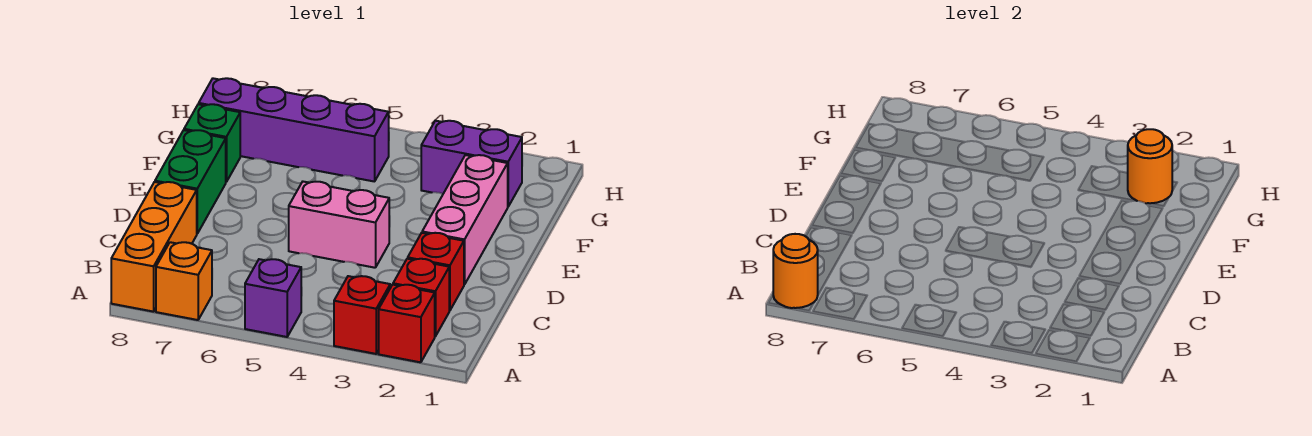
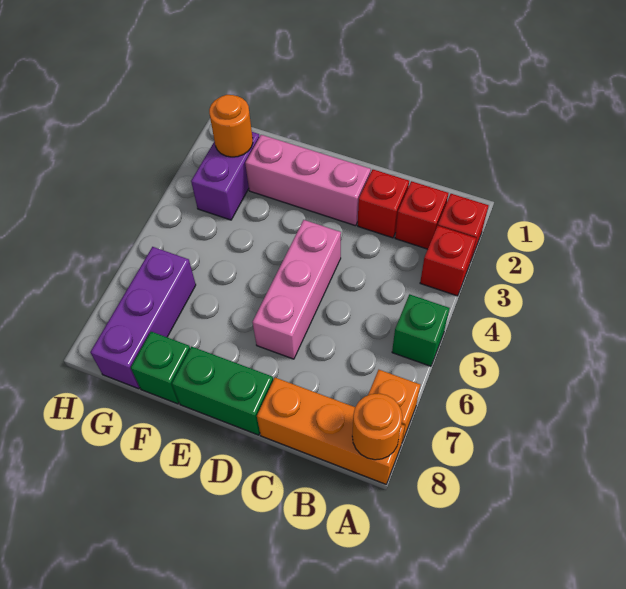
purple brick A5 level 1 -> green brick A5 level 1
pink brick D4:D5 level 1 -> pink brick D4:D6 level 1
purple brick G5:G8 level 1 -> purple brick G6:G8 level 1

